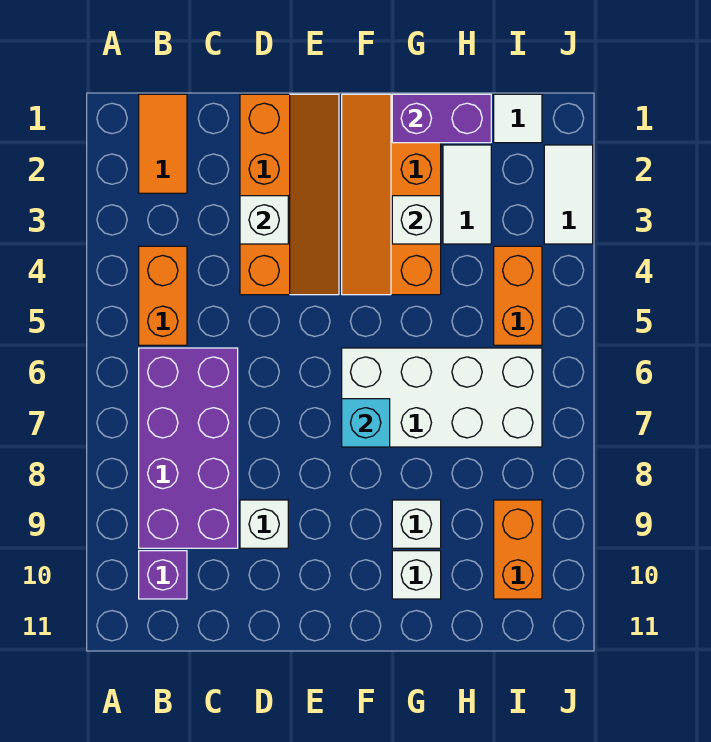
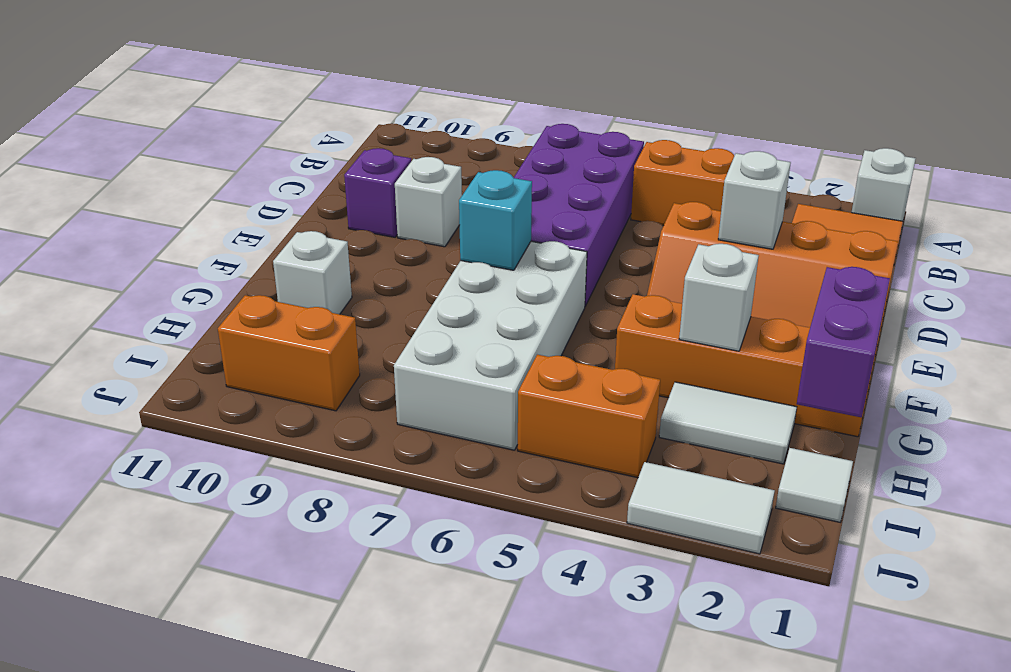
purple brick B6:C9 level 1 -> purple brick B6:E7 level 1
purple brick B10 level 1 -> purple brick D10 level 1
white brick G9 level 1 -> white brick A1 level 1

